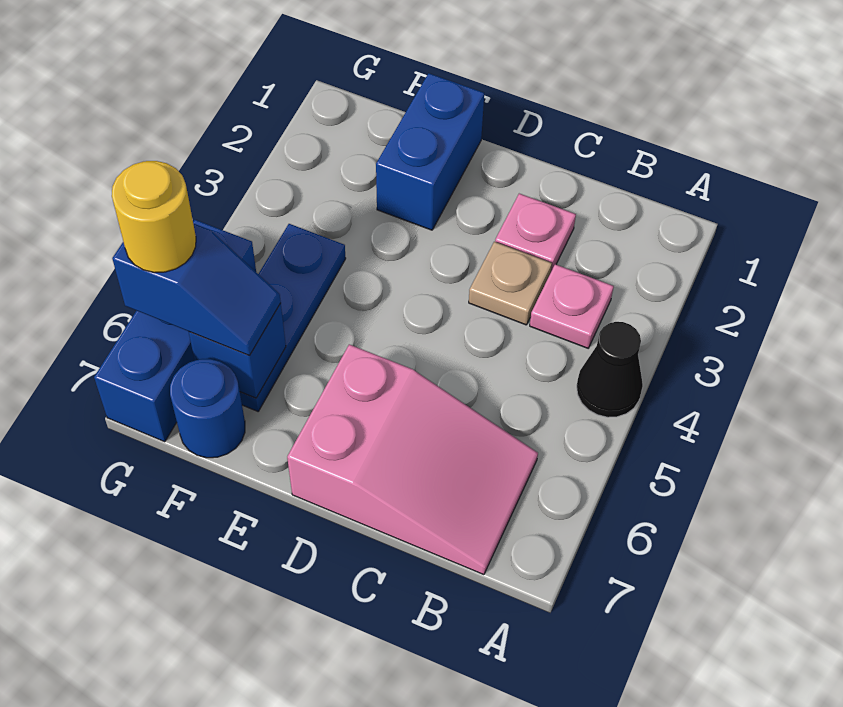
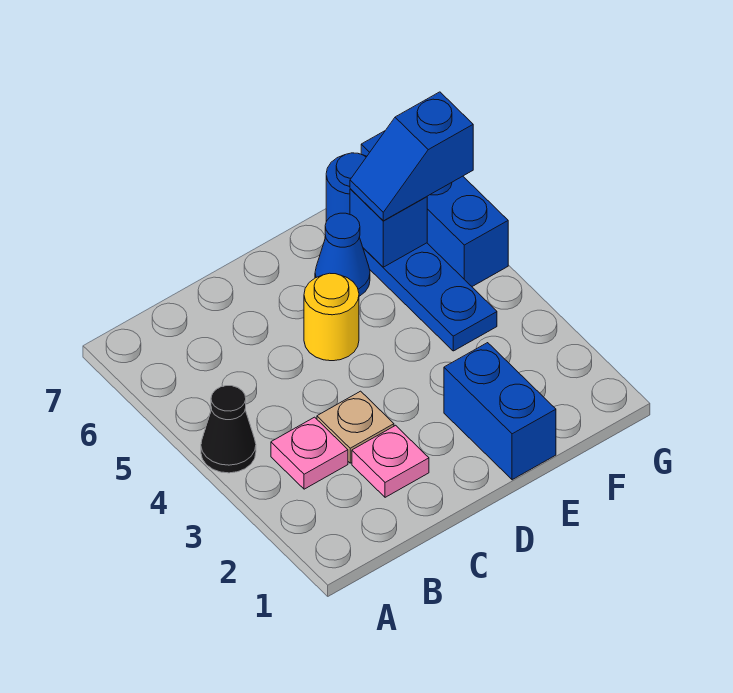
pink slope B6:D7 level 1 top D -> none
none -> blue cone E6 level 1
yellow round brick G6 level 4 -> yellow round brick D5 level 1

